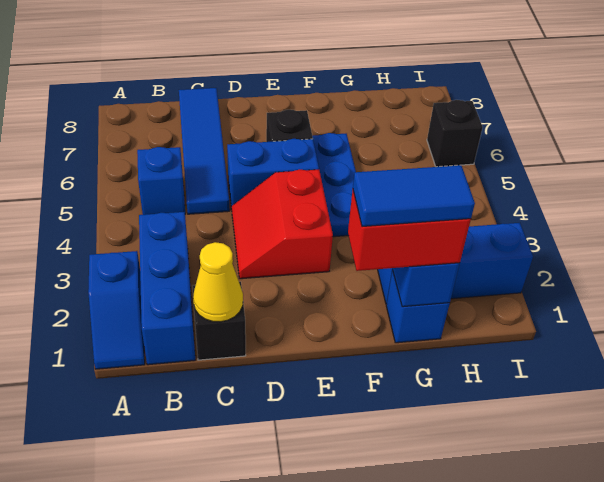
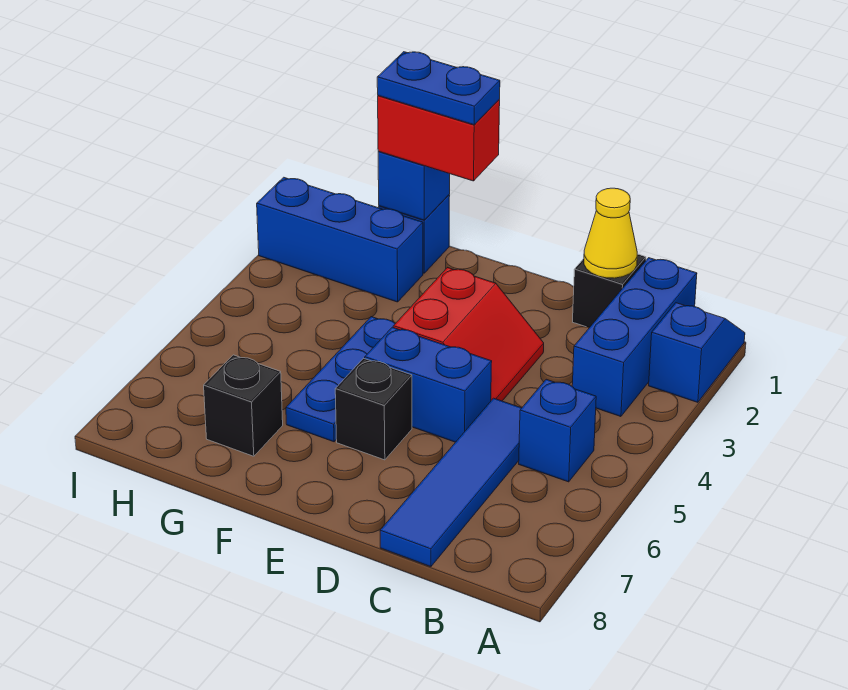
blue tile F1:G1 level 4 -> blue plate F1:G1 level 4
black brick I6 level 1 -> black brick G7 level 1

